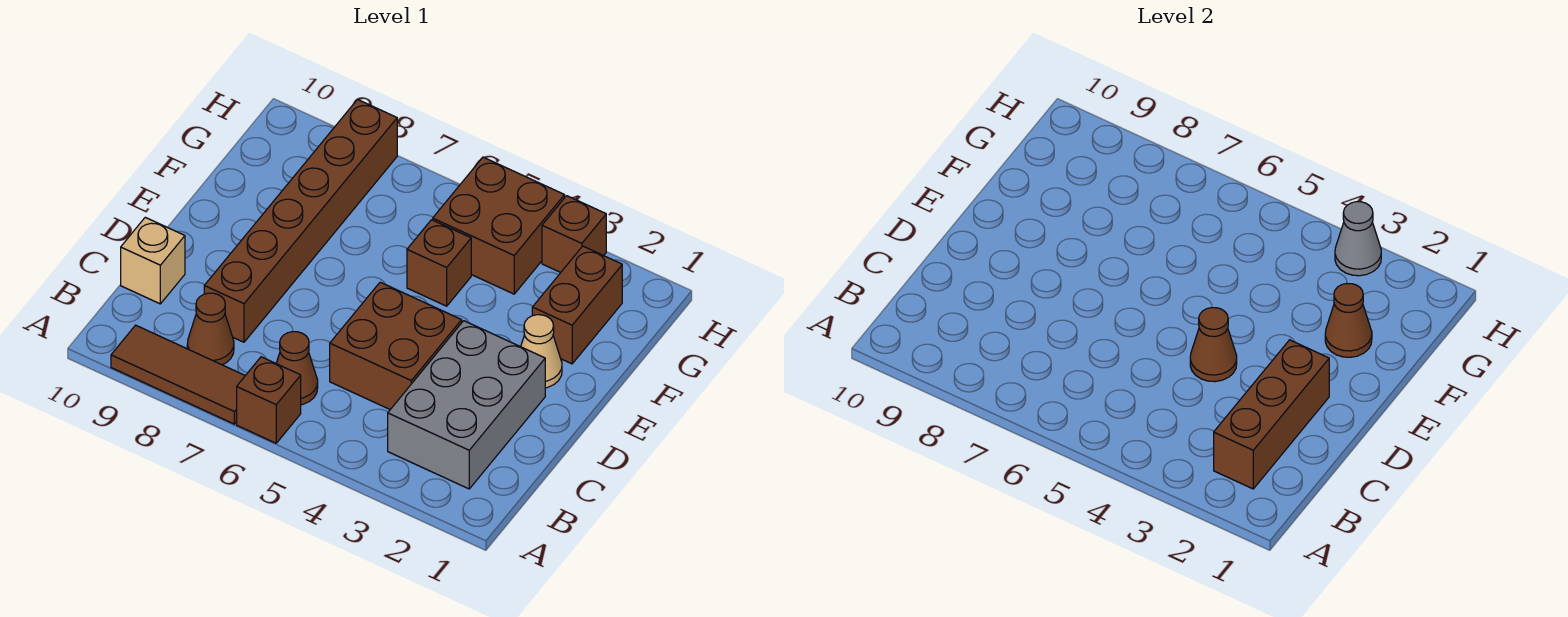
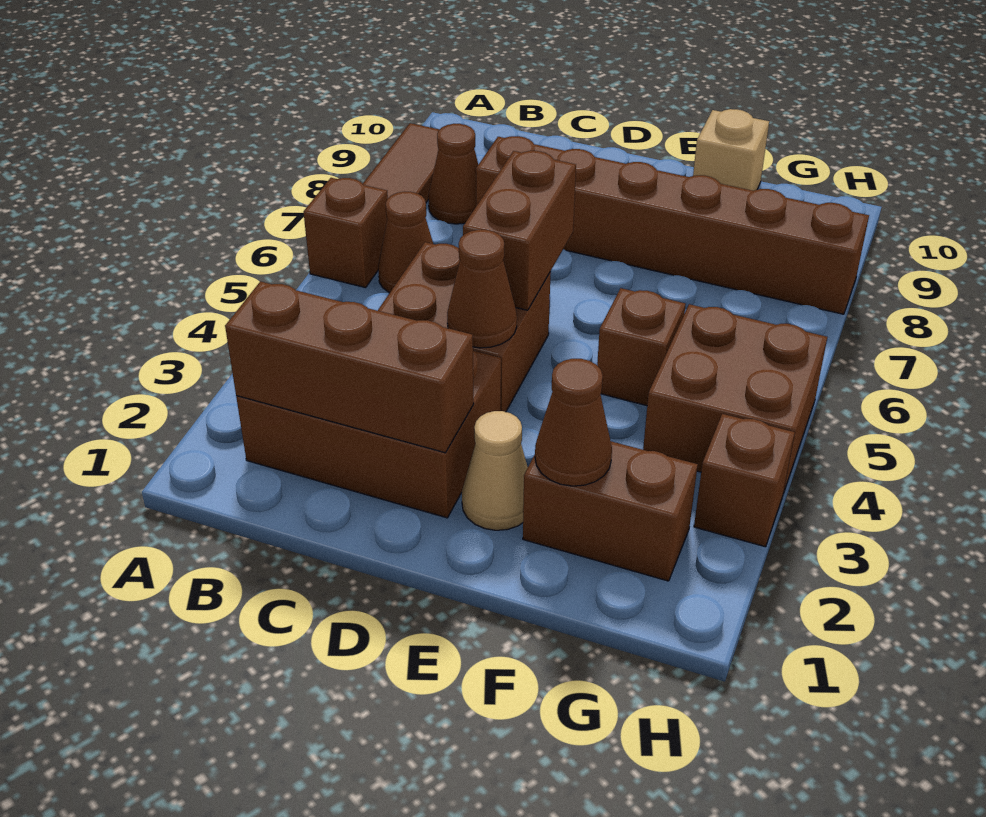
grey brick B2:D3 level 1 -> brown brick B2:D3 level 1
tan brick C10 level 1 -> tan brick F10 level 1
none -> brown brick D5:D6 level 2
grey cone H3 level 2 -> none

